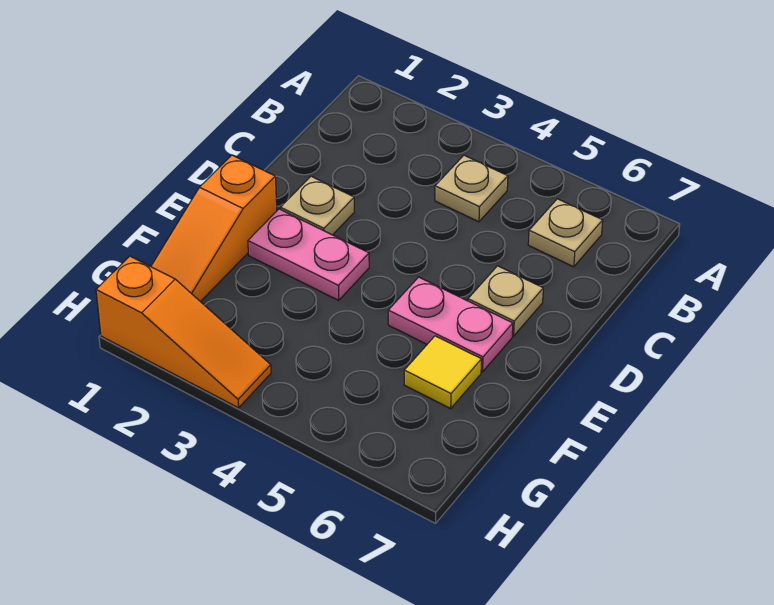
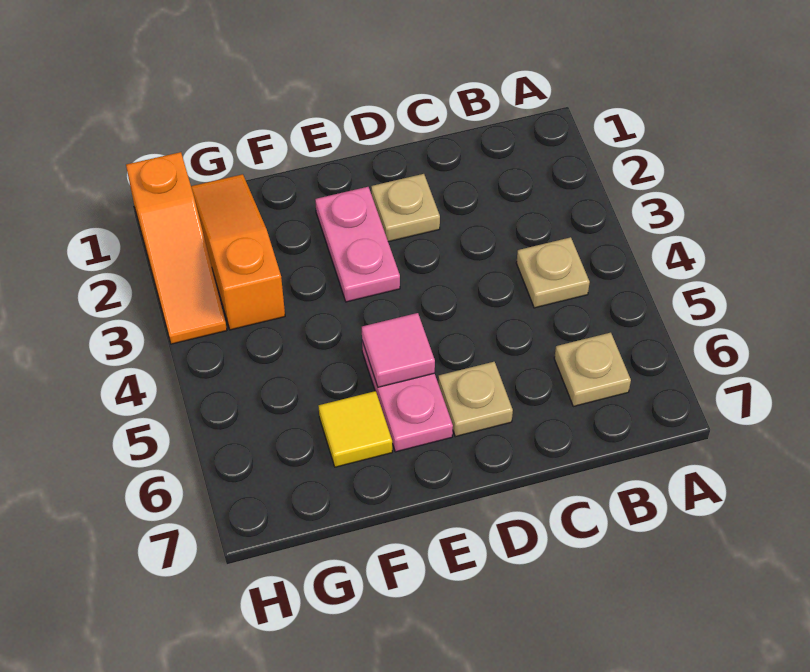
orange slope E1:G1 level 1 top E -> orange slope G1:G3 level 1 top 3
none -> pink tile E5 level 2

